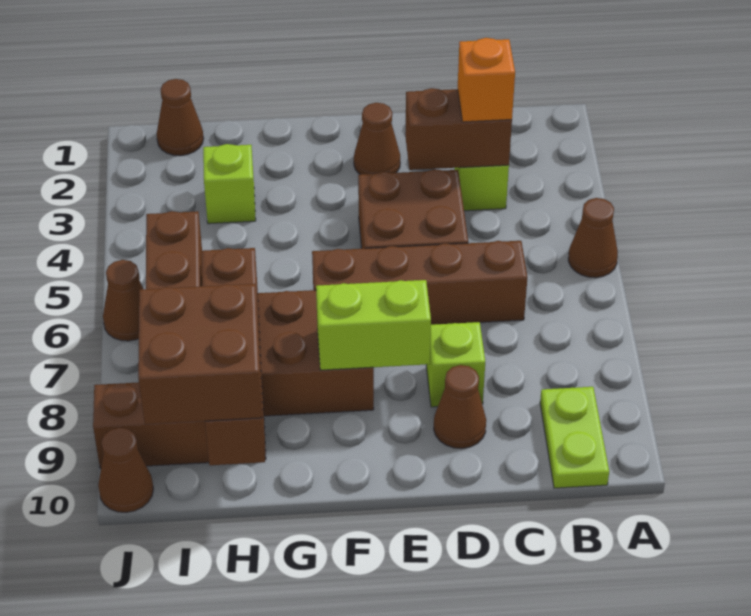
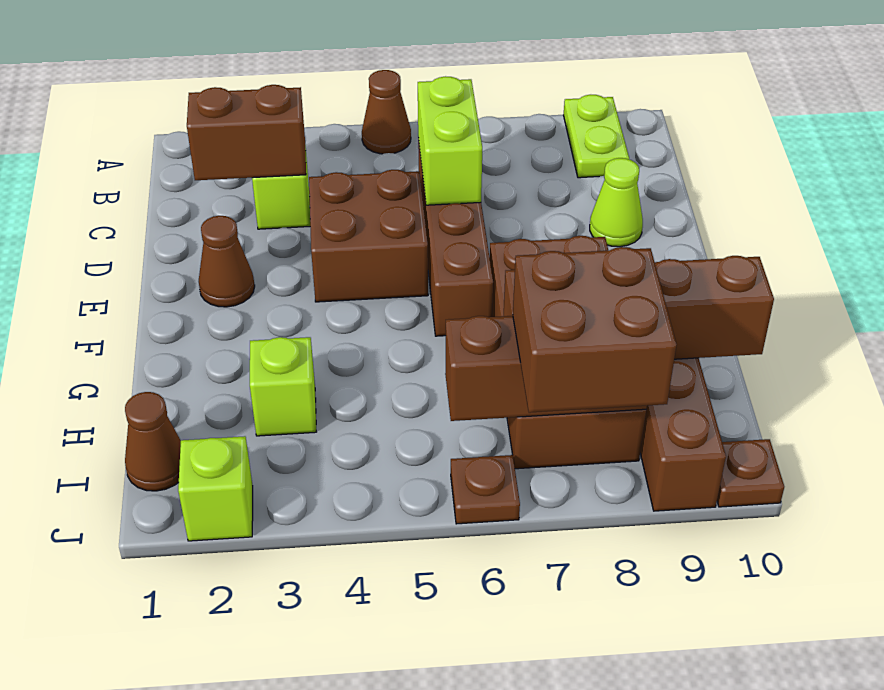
lime plate B9:B10 level 1 -> lime plate A9:B9 level 1
brown brick C3:D3 level 2 -> brown brick C2:C3 level 2
orange brick C3 level 3 -> none
lime brick D8 level 1 -> lime brick J2 level 1
brown cone D9 level 1 -> lime cone D9 level 1
lime brick E8:F8 level 2 -> lime brick C6:D6 level 2
brown brick H9:I10 level 3 -> brown brick I7:J8 level 3
brown cone J6 level 1 -> brown plate J6 level 1
brown cone J10 level 1 -> brown plate J10 level 1

